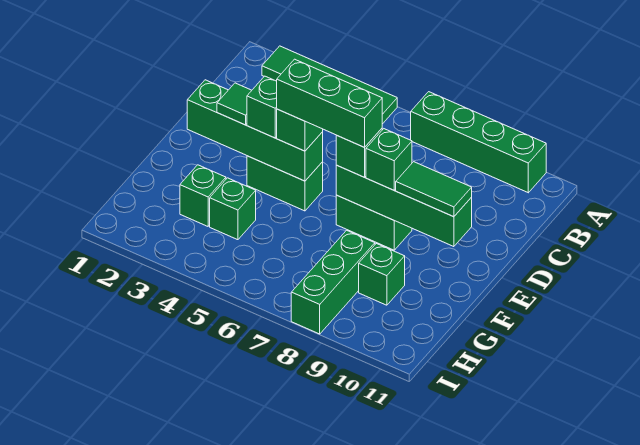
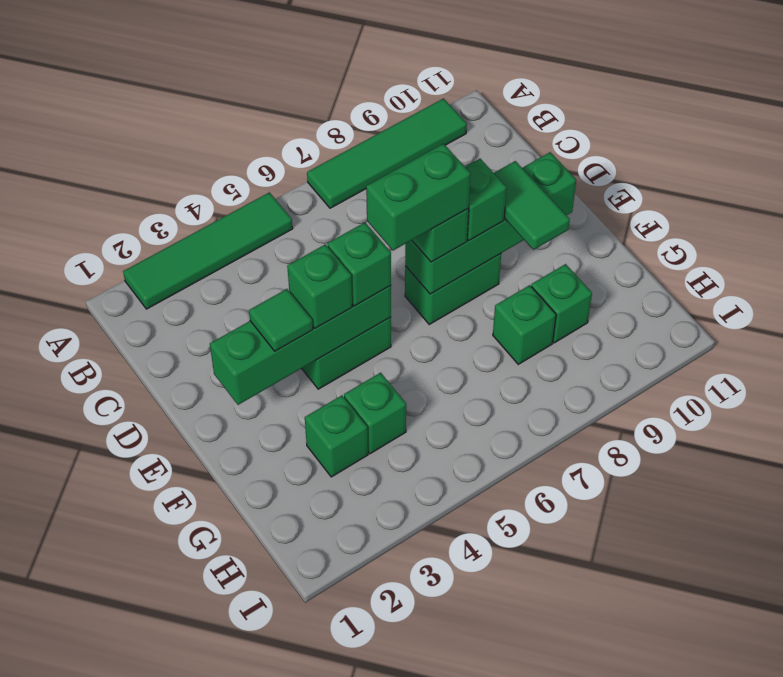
green brick A7:A10 level 1 -> green tile A7:A10 level 1
green brick E5:E7 level 4 -> green brick E6:E7 level 4
green tile E9:E10 level 3 -> green tile E9:F9 level 3
green brick G8:I8 level 1 -> green brick G8 level 1

